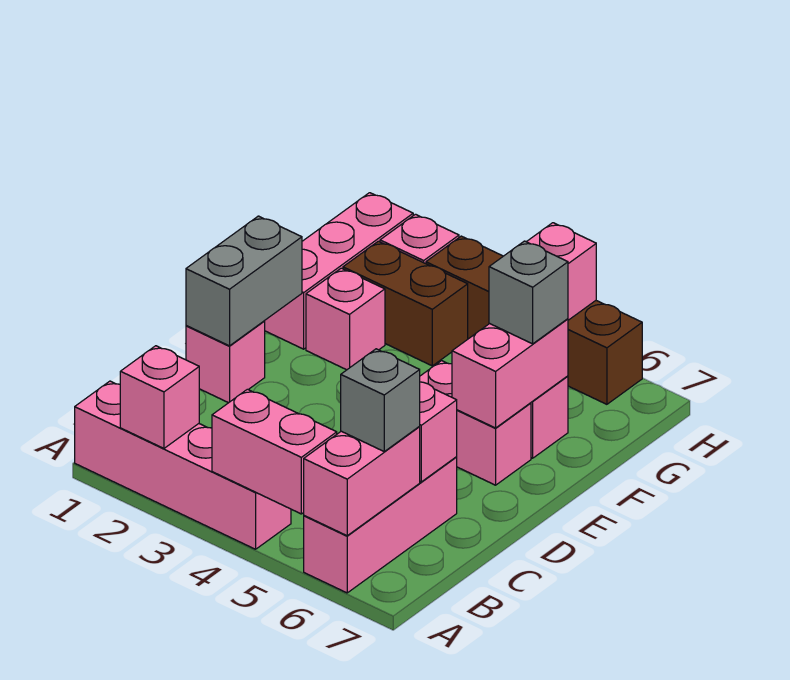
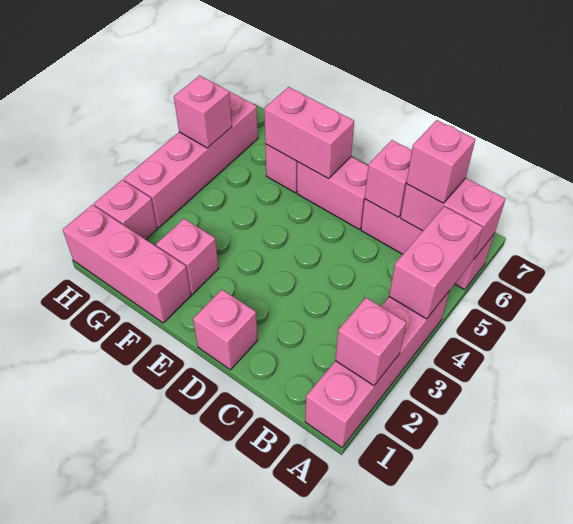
grey brick B6 level 3 -> pink brick B6 level 3
grey brick D1:E1 level 2 -> none
pink brick E5:E6 level 1 -> pink brick D6:E6 level 1
grey brick F6 level 3 -> none
brown brick G2:G3 level 1 -> none
brown brick H3:H6 level 1 -> pink brick H3:H6 level 1

